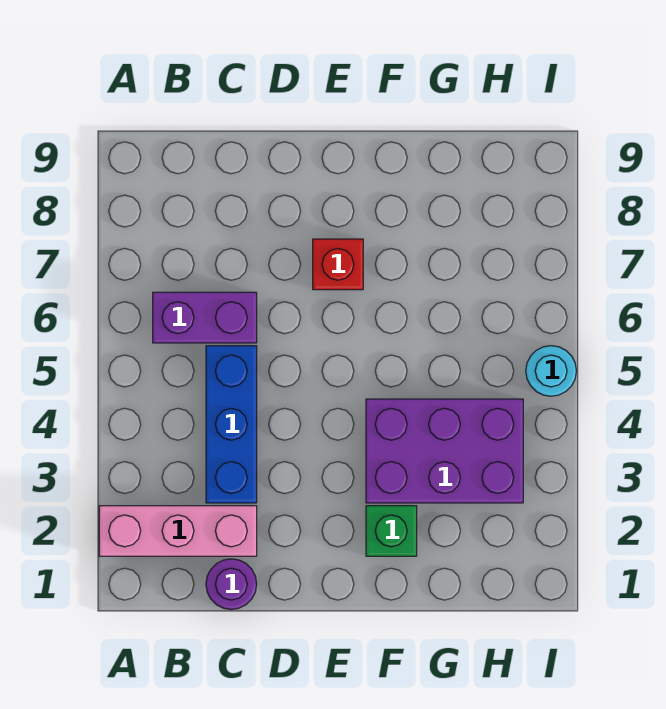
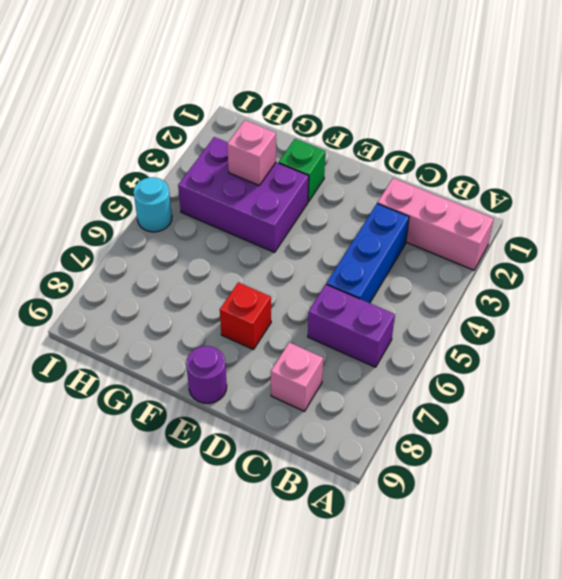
purple round brick C1 level 1 -> purple round brick E9 level 1
none -> pink brick C8 level 1
none -> pink brick G3 level 2

